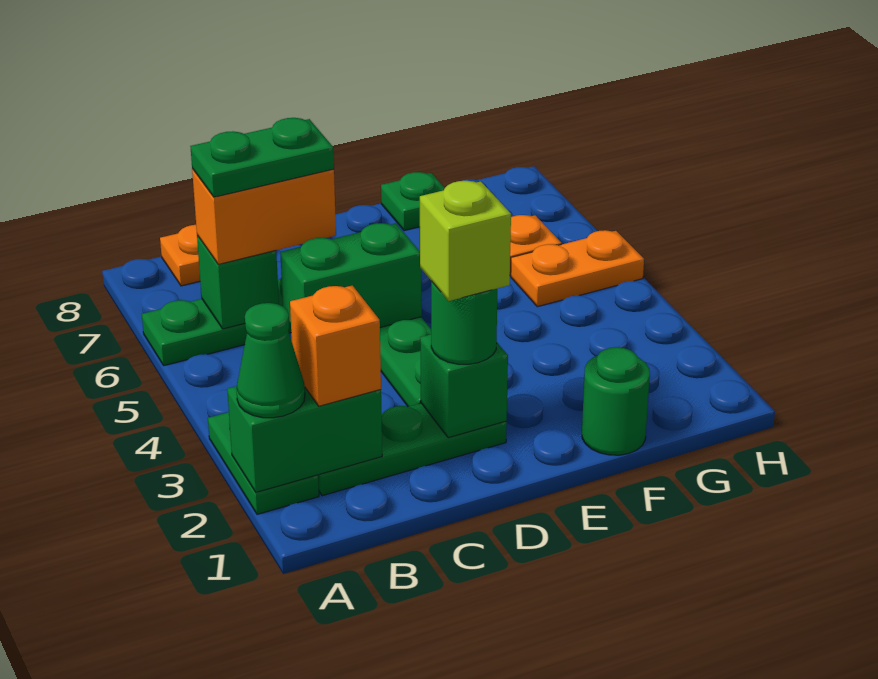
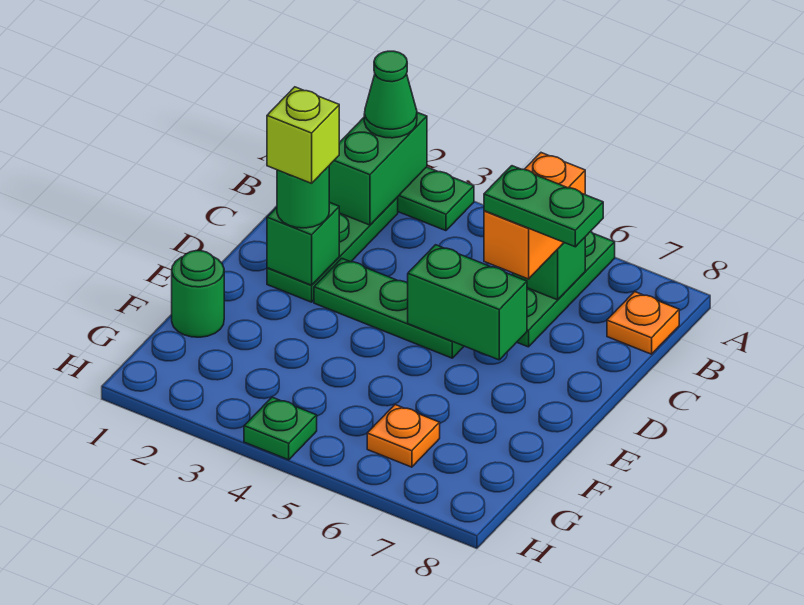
orange brick B2 level 3 -> none
green plate B6:C6 level 4 -> green plate C6:C7 level 4
green brick C5:D5 level 2 -> green brick D5:D6 level 2
green plate F8 level 1 -> green plate H4 level 1
orange plate G5:H5 level 1 -> none

